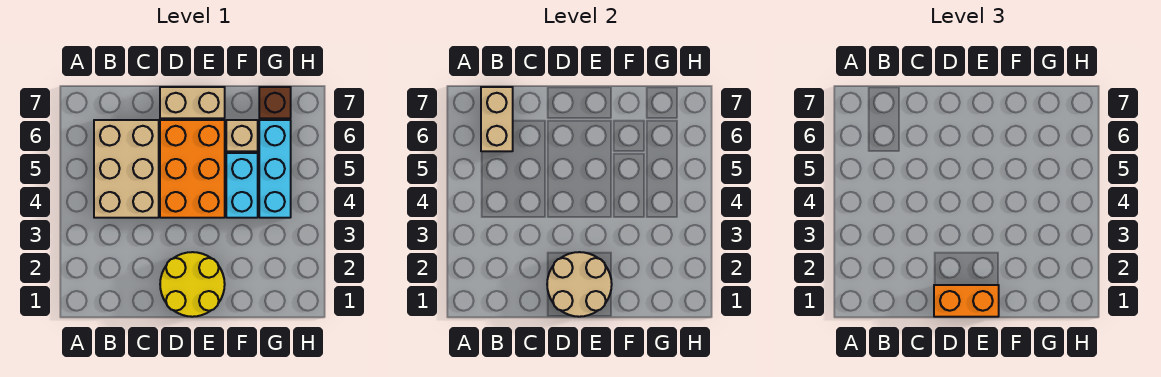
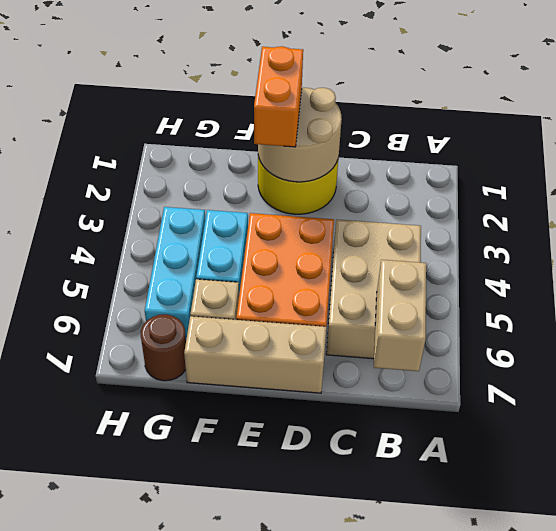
orange brick D1:E1 level 3 -> orange brick E1:E2 level 3
tan brick D7:E7 level 1 -> tan brick D7:F7 level 1
brown brick G7 level 1 -> brown round brick G7 level 1

